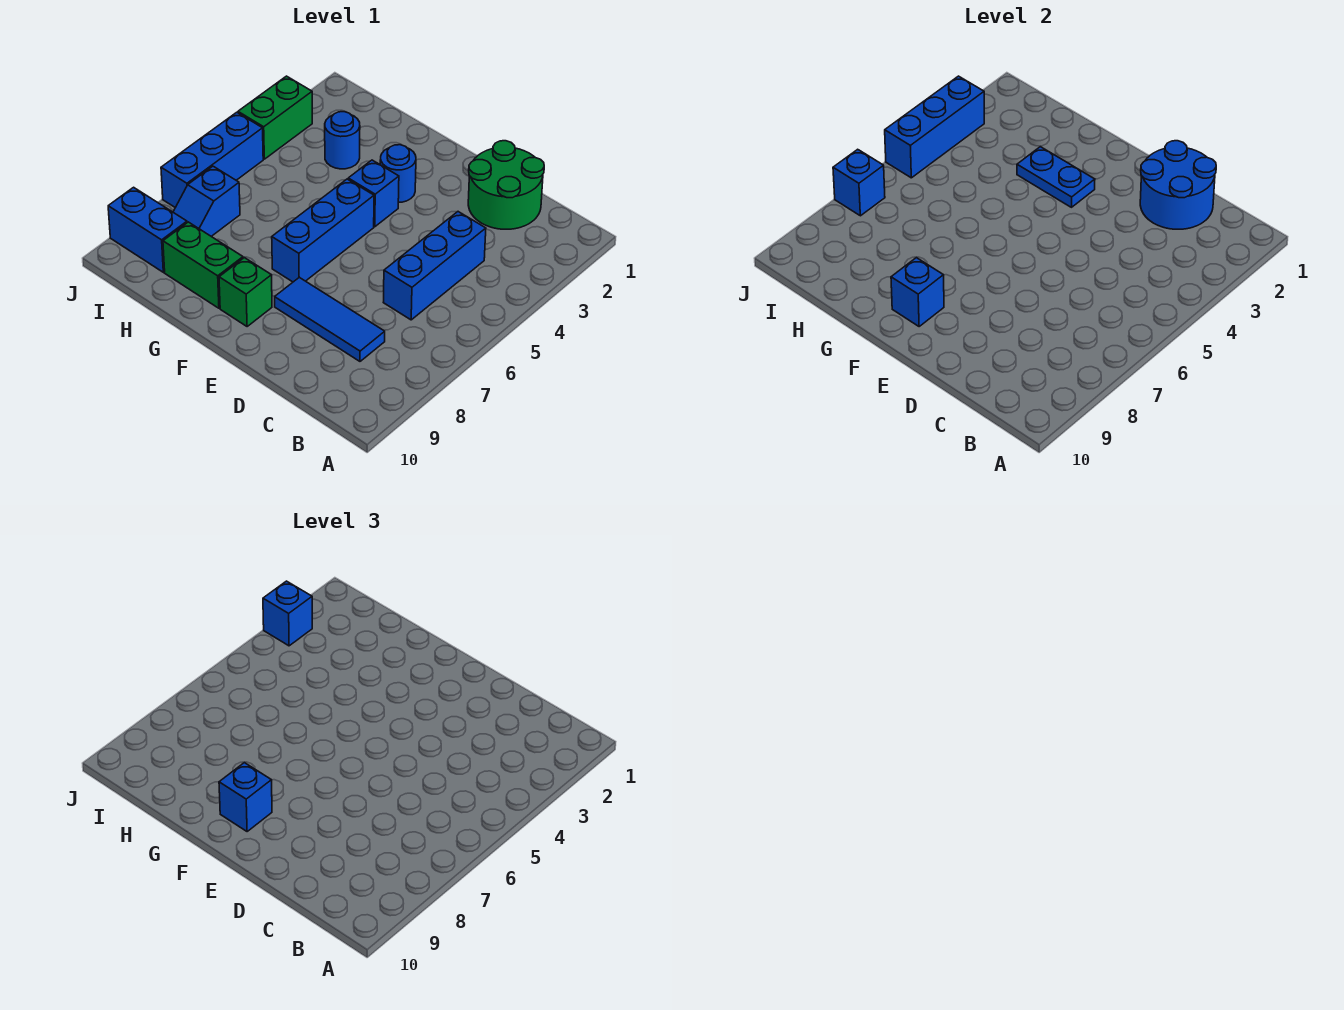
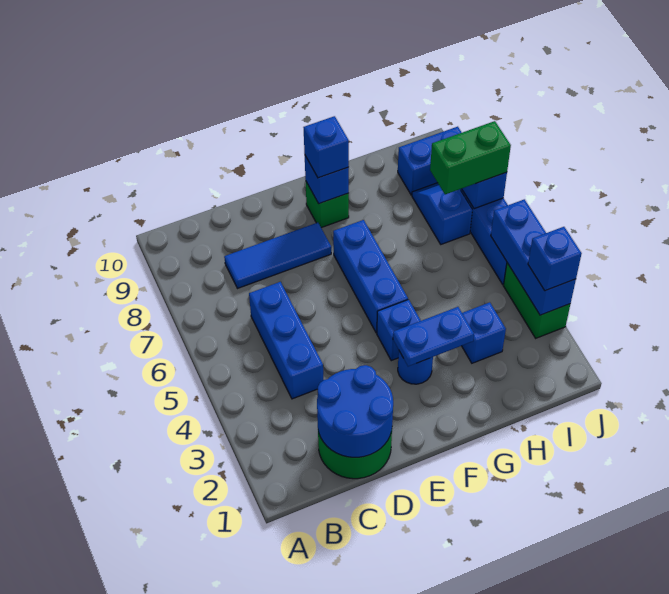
green brick G9:H9 level 1 -> green brick I7:J7 level 3
blue round brick H3 level 1 -> blue brick H3 level 1

